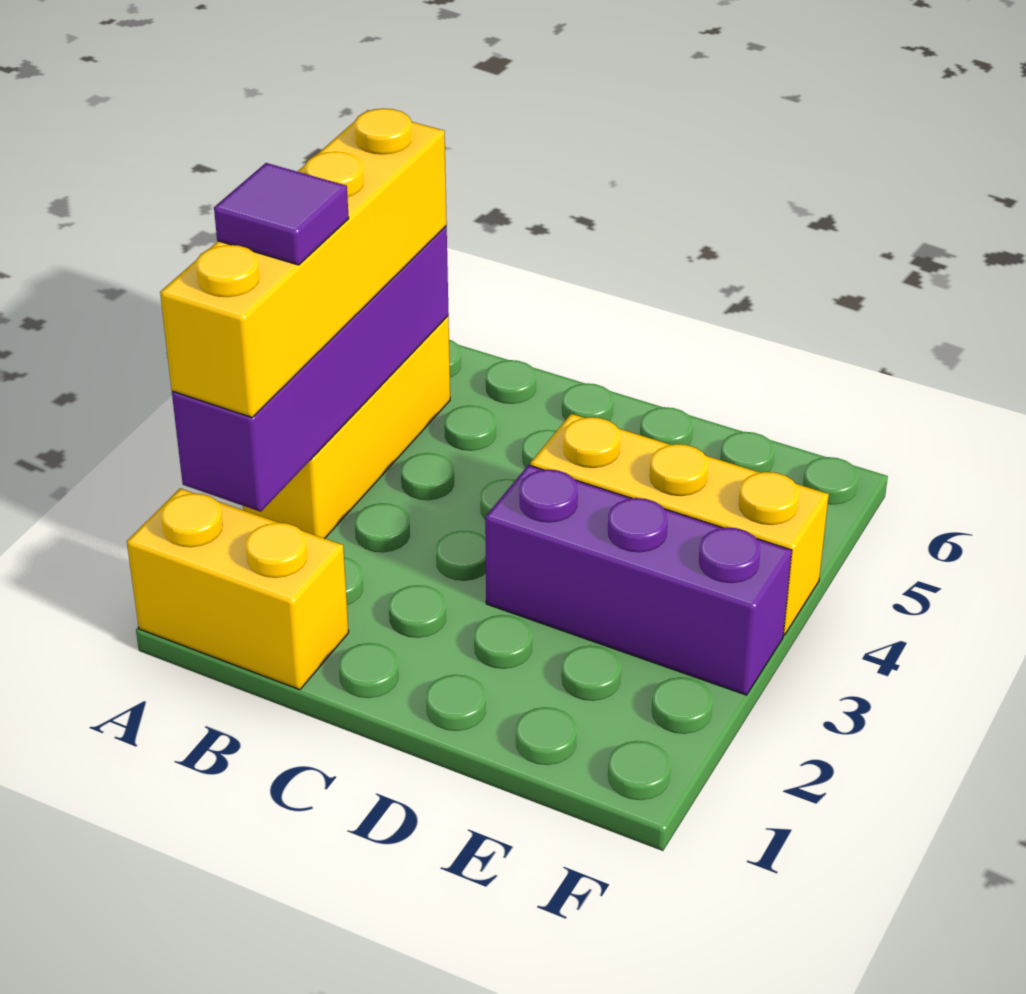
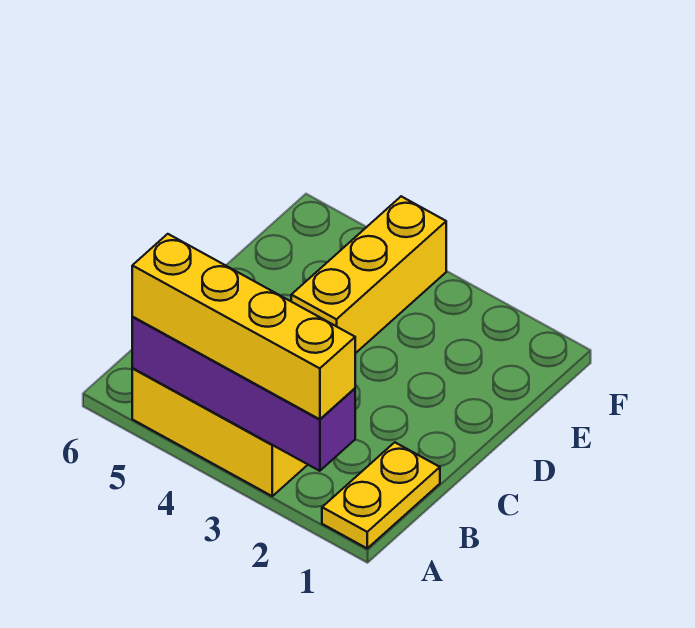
yellow brick A1:B1 level 1 -> yellow plate A1:B1 level 1
purple tile A3 level 4 -> none
purple brick D3:F3 level 1 -> none

